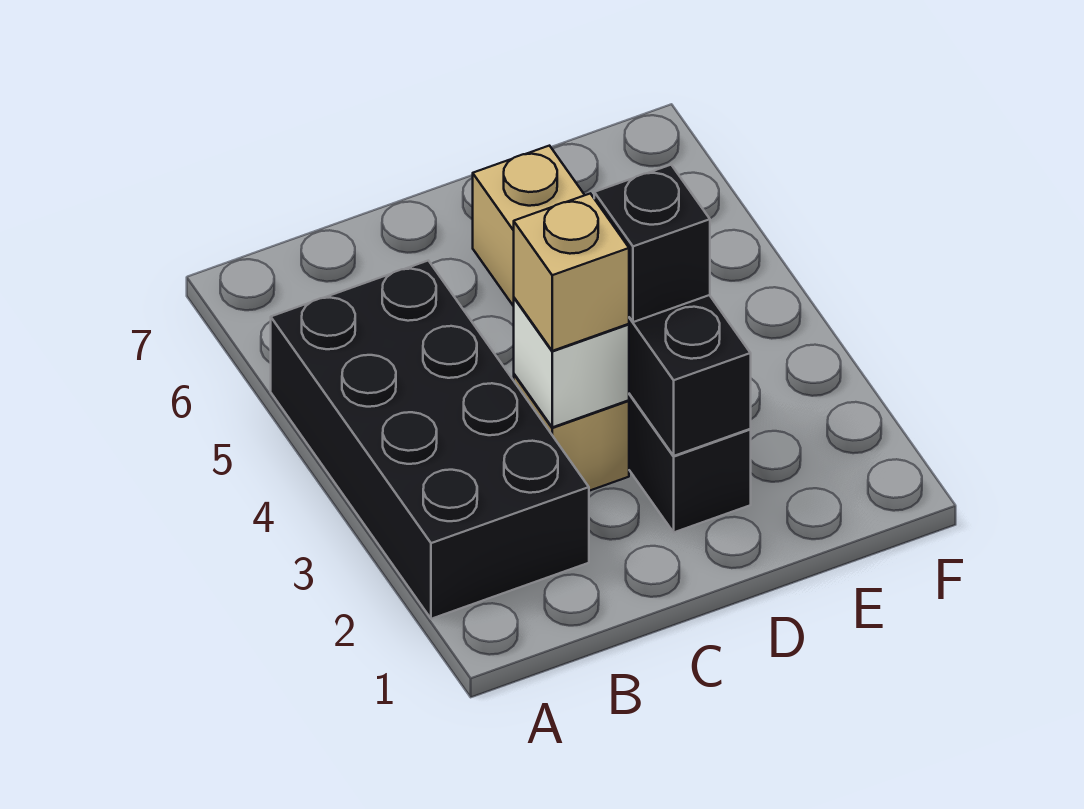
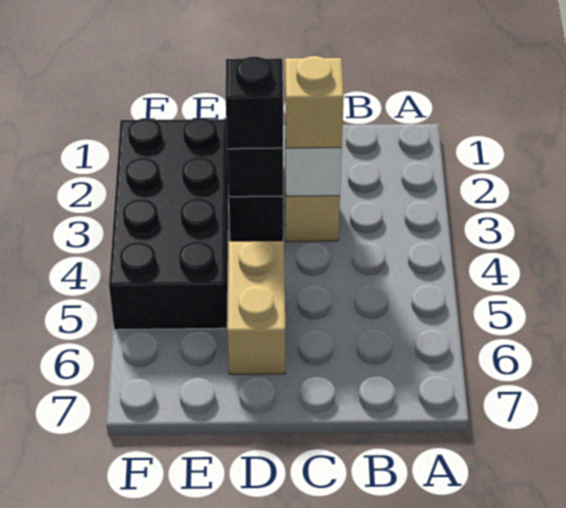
black brick A2:B5 level 1 -> black brick E2:F5 level 1

